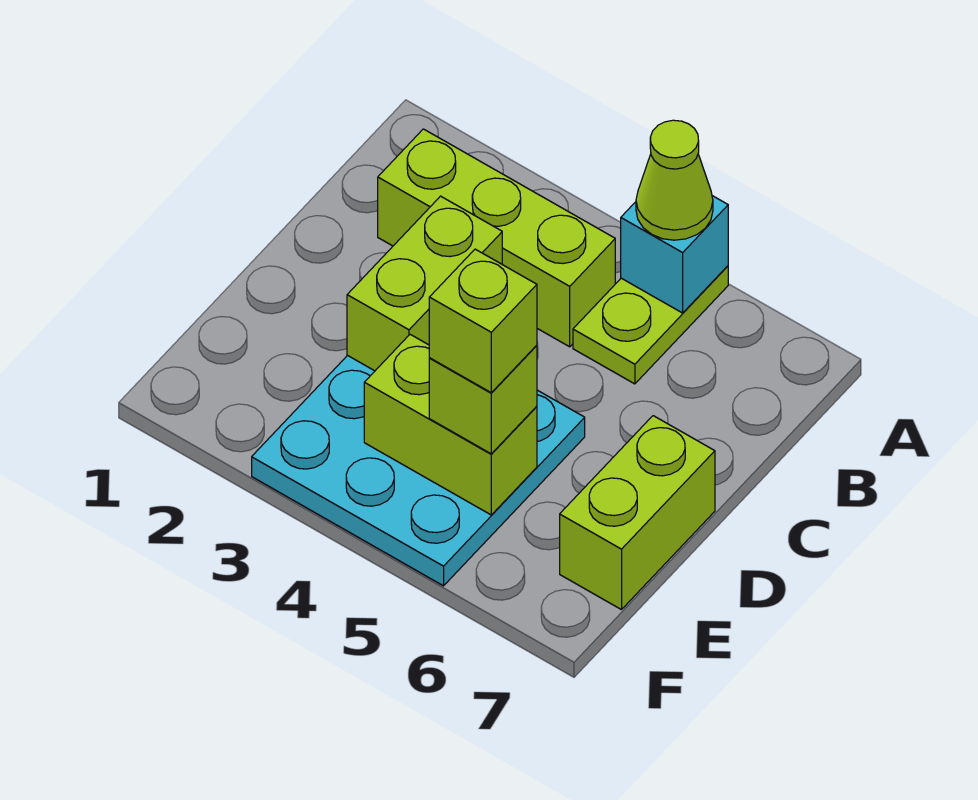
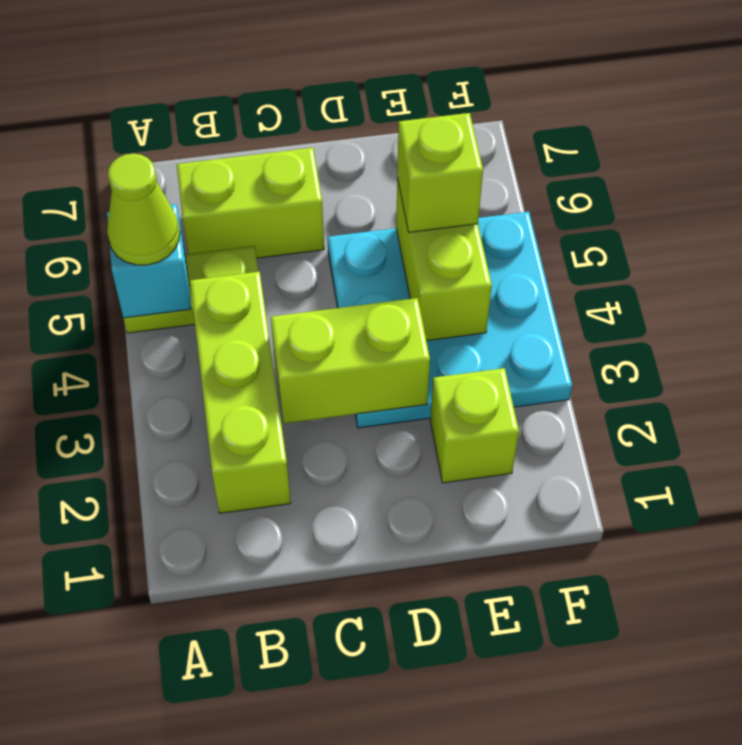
lime brick D7:E7 level 1 -> lime brick B6:C6 level 1
lime brick E5 level 4 -> lime brick E2 level 1

